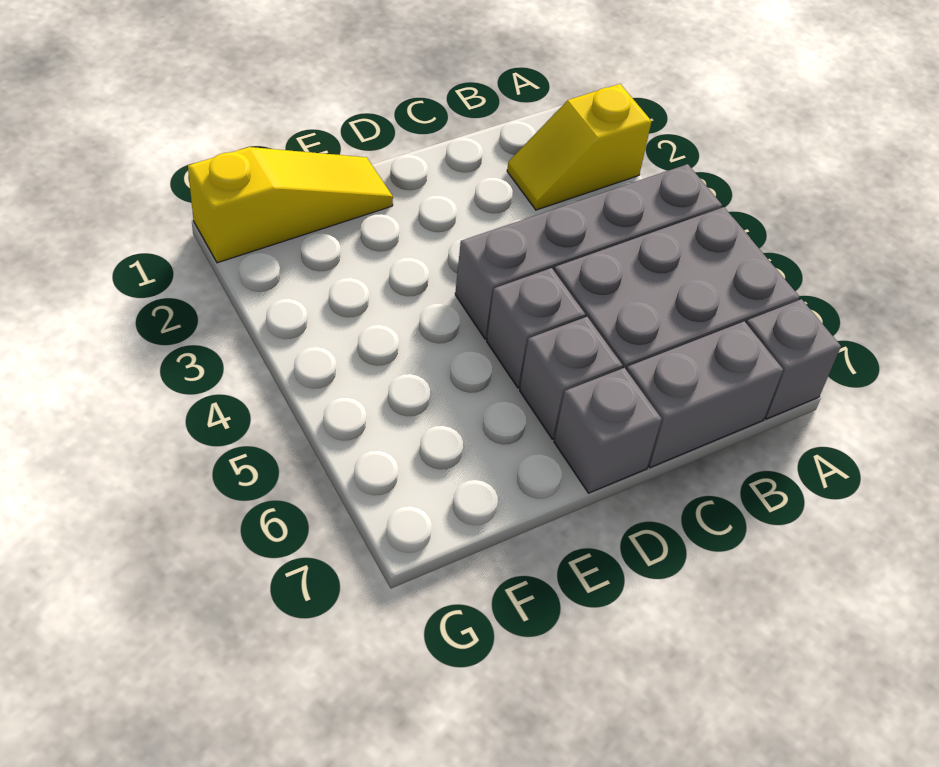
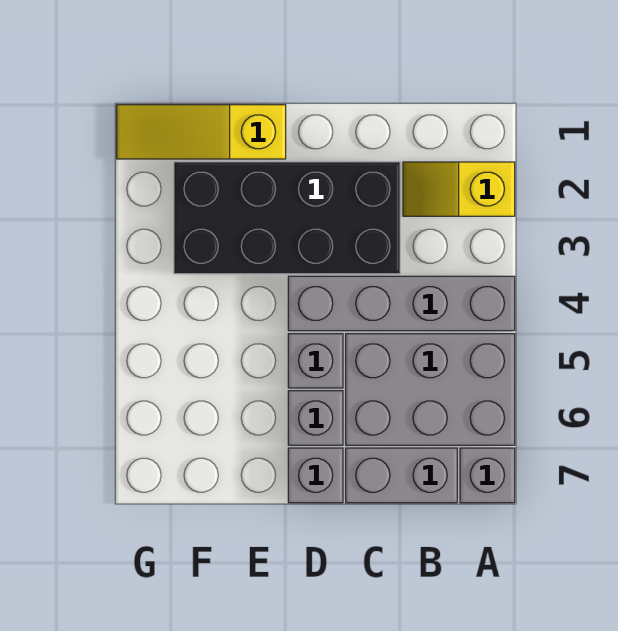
none -> black brick C2:F3 level 1
yellow slope E1:G1 level 1 top G -> yellow slope E1:G1 level 1 top E

